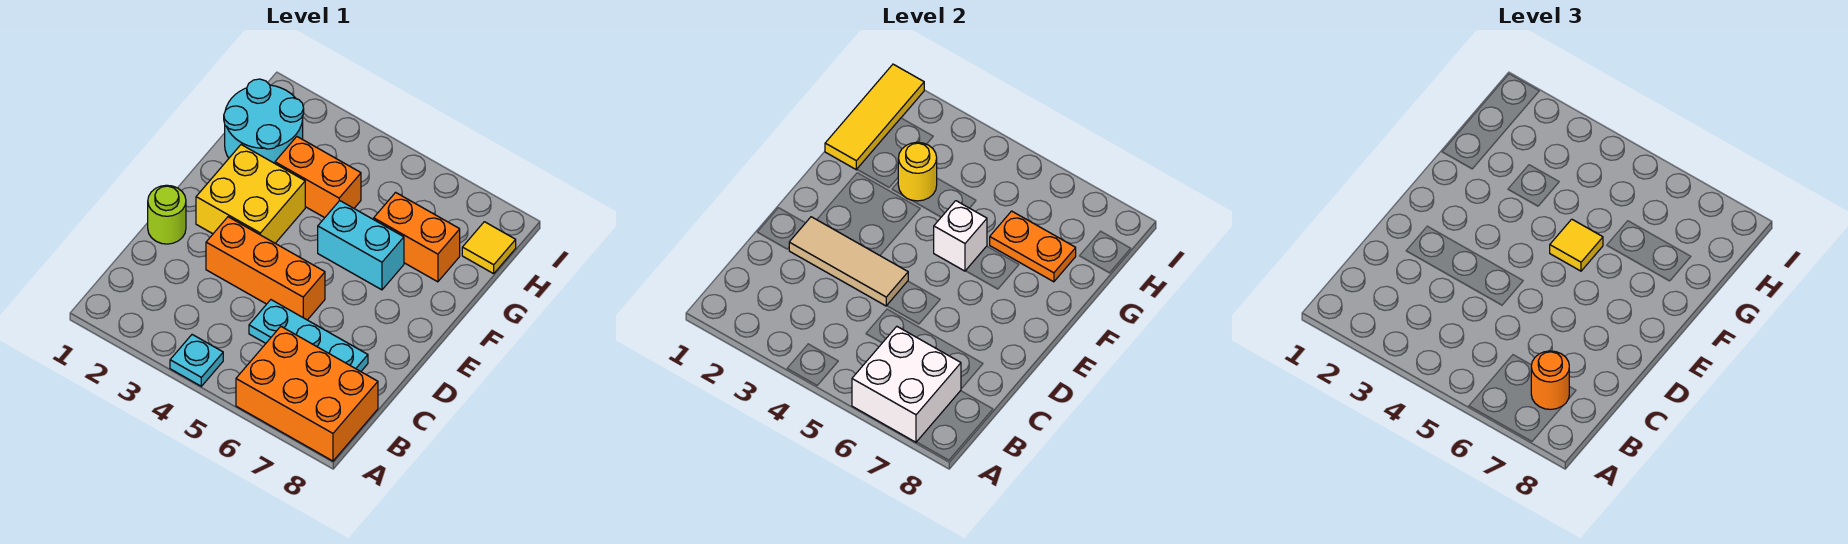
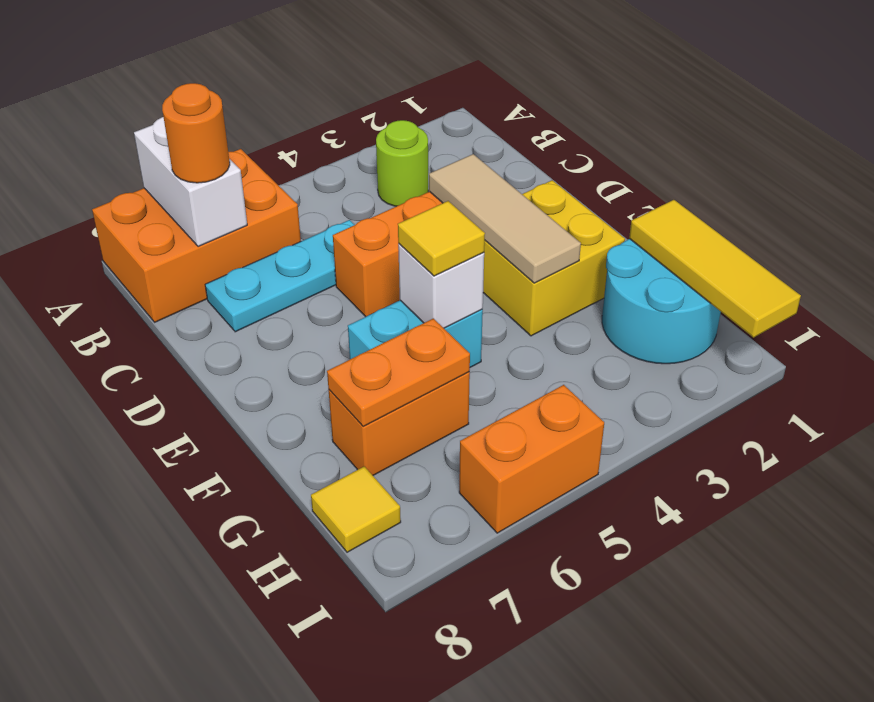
cyan plate A4 level 1 -> none
white brick A6:B7 level 2 -> white brick A7:B7 level 2
lime round brick D1 level 1 -> lime round brick B3 level 1
tan tile D2:D4 level 2 -> tan tile D3:F3 level 2
orange brick G3:G4 level 1 -> orange brick I5:I6 level 1
yellow round brick G3 level 2 -> none

